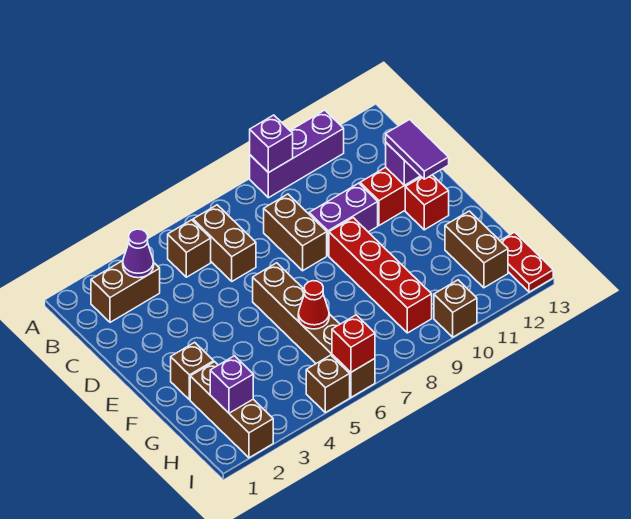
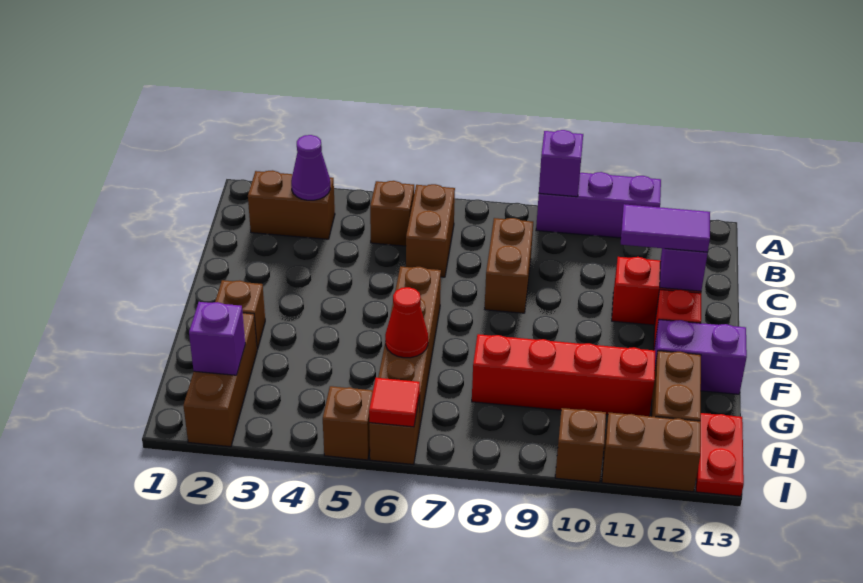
purple brick D9:D10 level 1 -> purple brick F12:F13 level 1
purple tile D12:E12 level 3 -> purple tile D11:D12 level 3
red brick E9:H9 level 1 -> red brick G8:G11 level 1
red brick I6 level 2 -> red tile I6 level 2
none -> brown brick I11:I12 level 1

